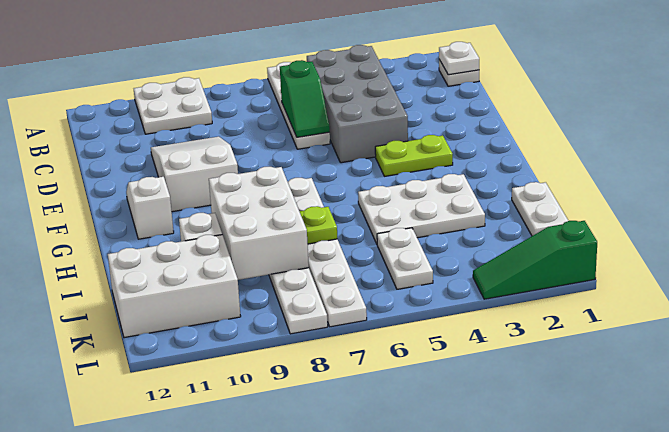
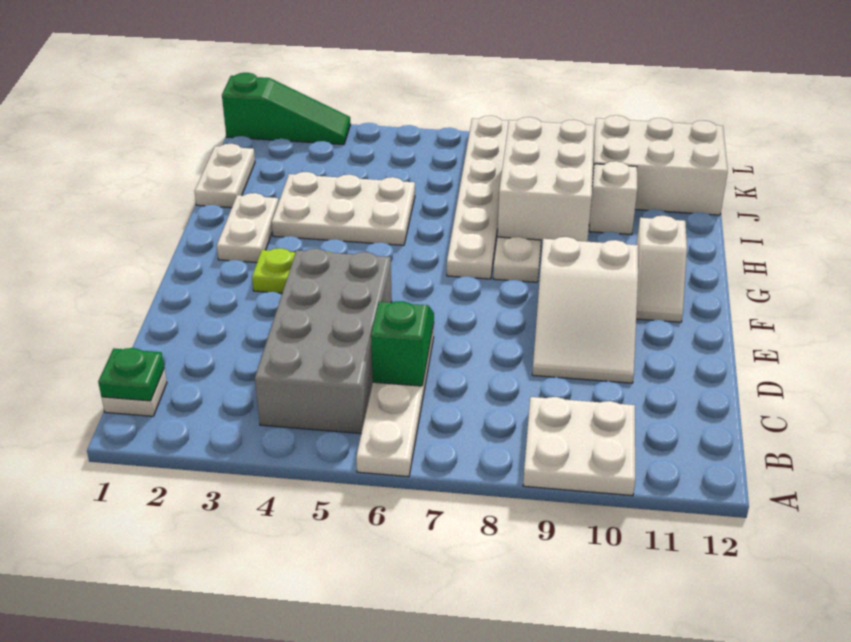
white plate B1 level 2 -> green plate B1 level 2
lime plate I7 level 2 -> none
white plate J5:K5 level 1 -> white plate G2:H2 level 1

